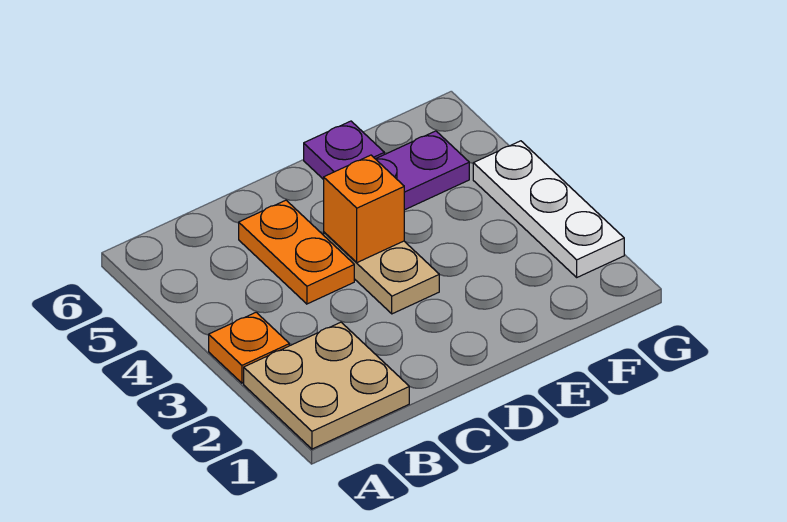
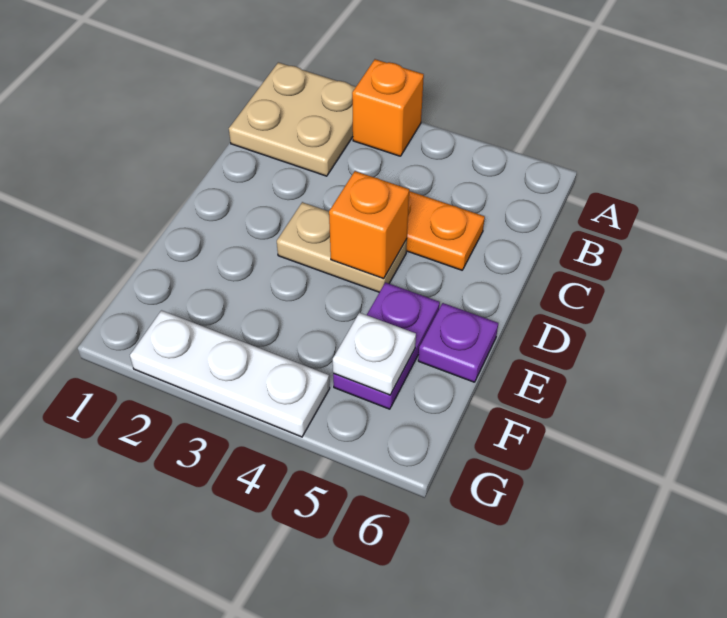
orange plate A3 level 1 -> orange brick A3 level 1
none -> white plate F5 level 2

